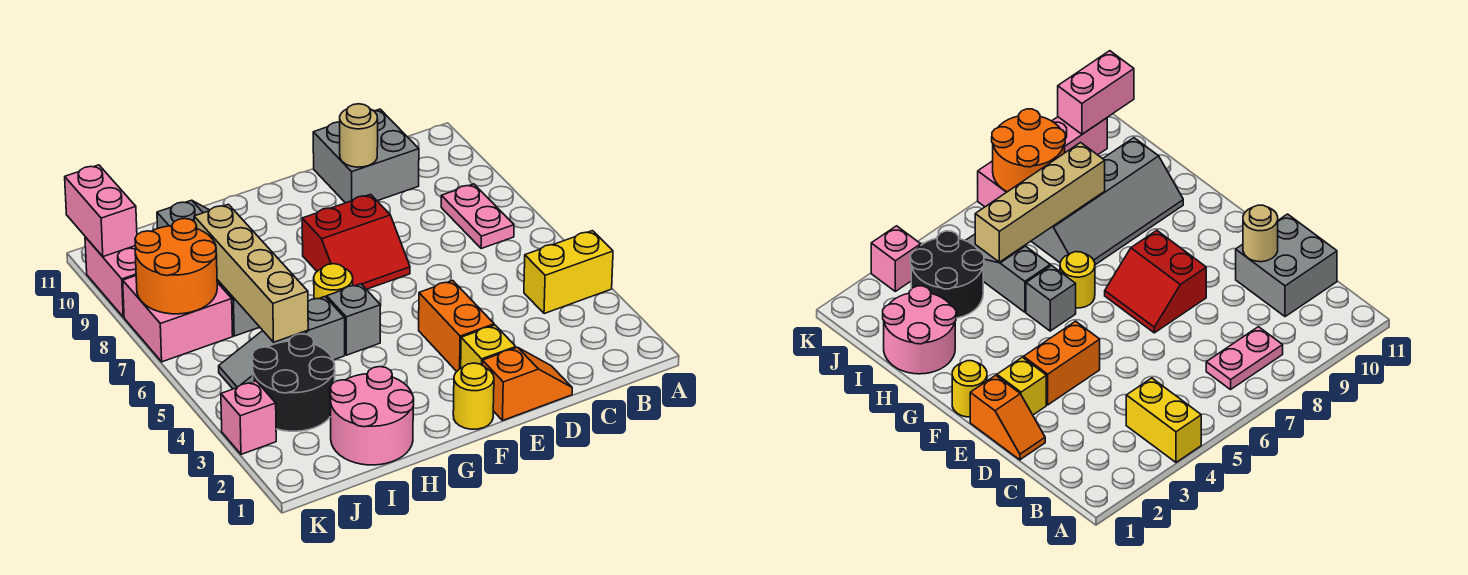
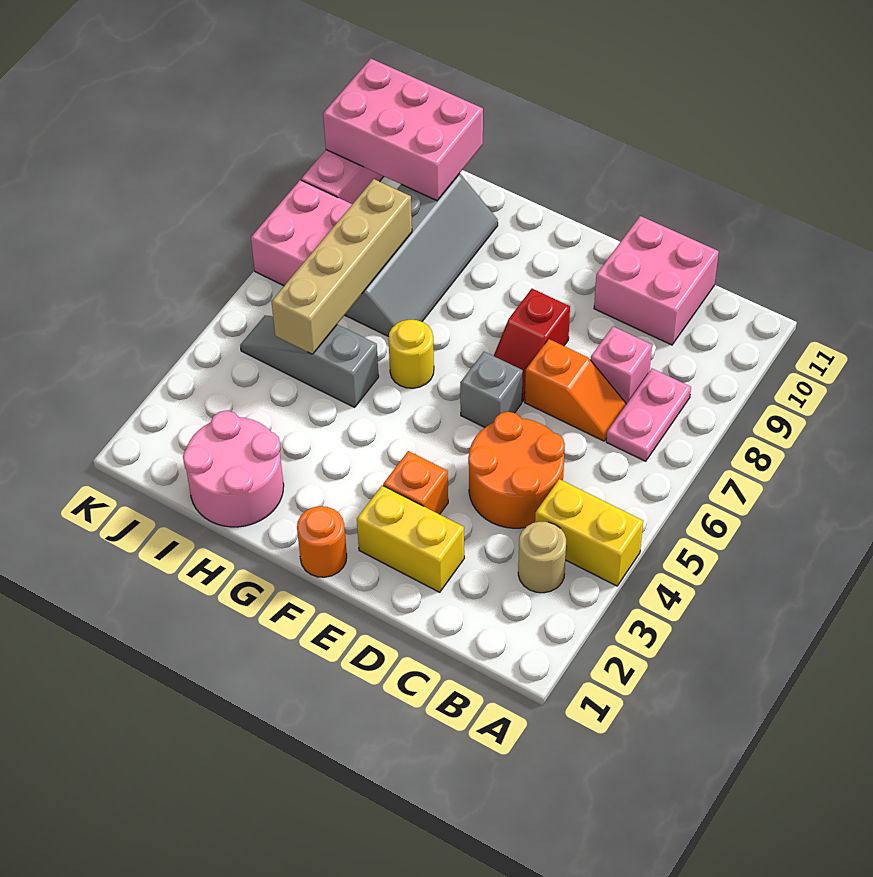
grey brick C10:D11 level 1 -> pink brick C10:D11 level 1
orange slope D1:E1 level 1 top E -> orange slope C7:D7 level 1 top D
tan round brick D10 level 2 -> tan round brick B3 level 1
yellow brick E2 level 1 -> yellow brick D2:E2 level 1
orange brick E3:E4 level 1 -> orange brick E3 level 1
red slope E7:F8 level 1 top 8 -> red slope E7:E8 level 1 top 8
yellow round brick F1 level 1 -> orange round brick F1 level 1
grey brick G5 level 1 -> grey brick E6 level 1
black round brick I3:J4 level 1 -> none
orange round brick J7:K8 level 2 -> orange round brick C4:D5 level 1
pink brick K3 level 1 -> pink brick C8 level 1
pink brick K10:K11 level 2 -> pink brick I10:K11 level 2

